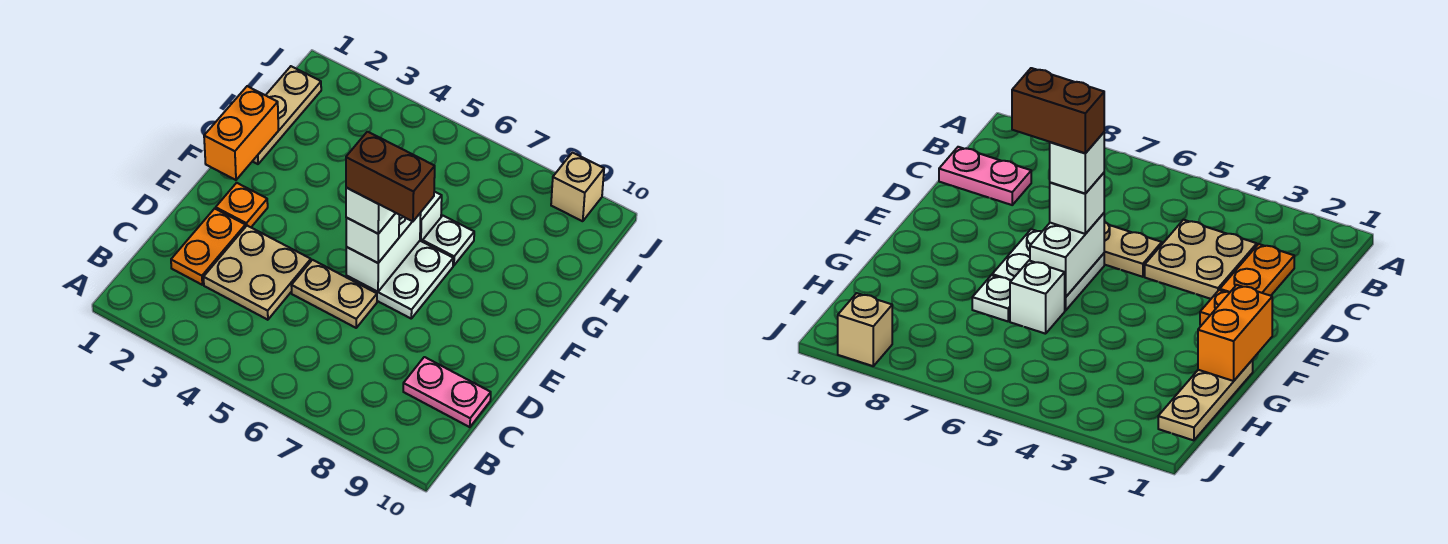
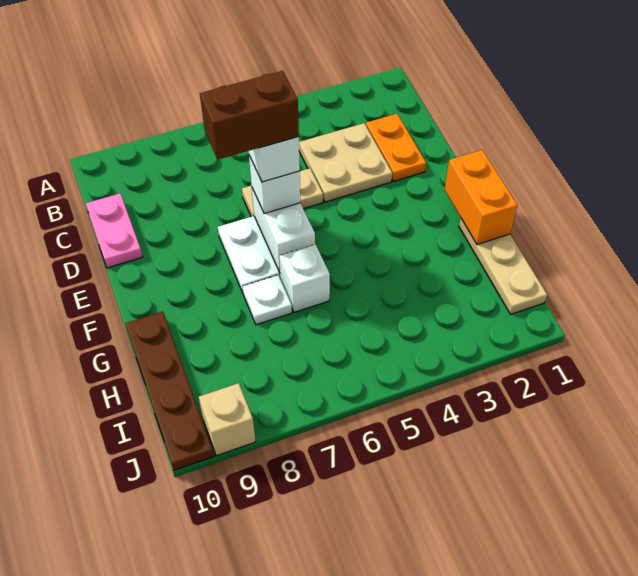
pink plate C9:C10 level 1 -> pink plate C10:D10 level 1
orange plate E2 level 1 -> none
none -> brown plate G10:J10 level 1

